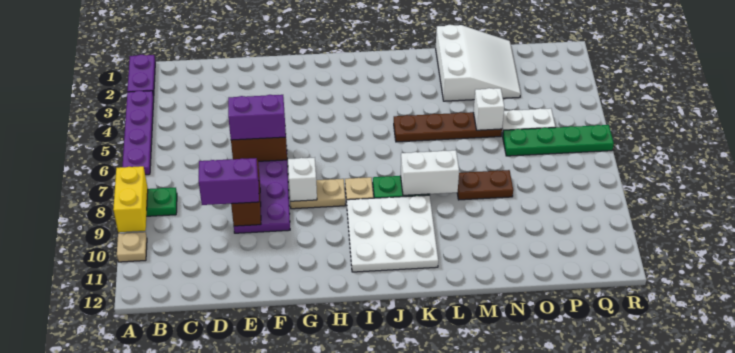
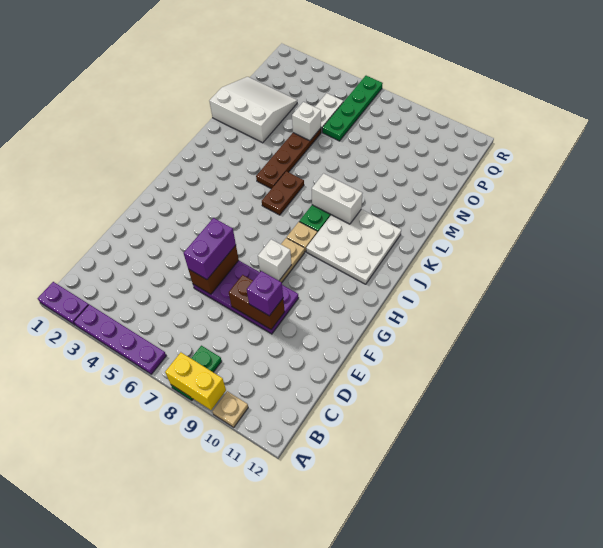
purple brick D9:E9 level 3 -> purple brick E9 level 3
white brick K8:L8 level 2 -> white brick K8:K9 level 2
brown plate M8:N8 level 1 -> brown plate J6:K6 level 1

